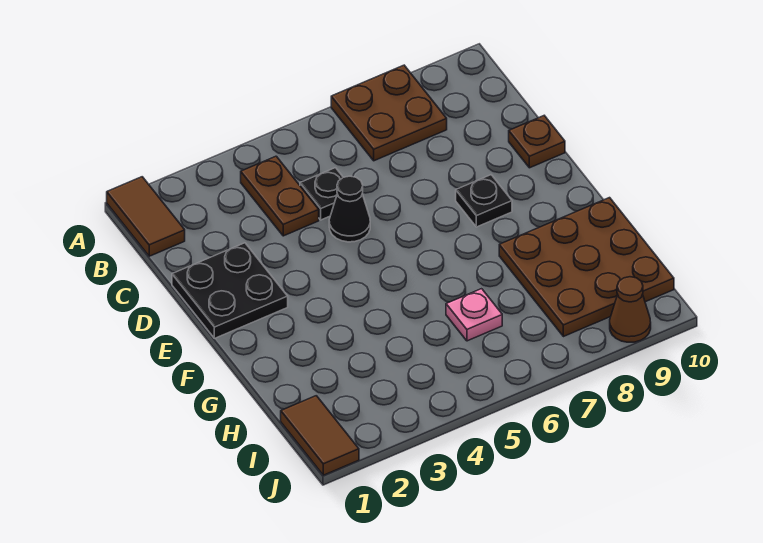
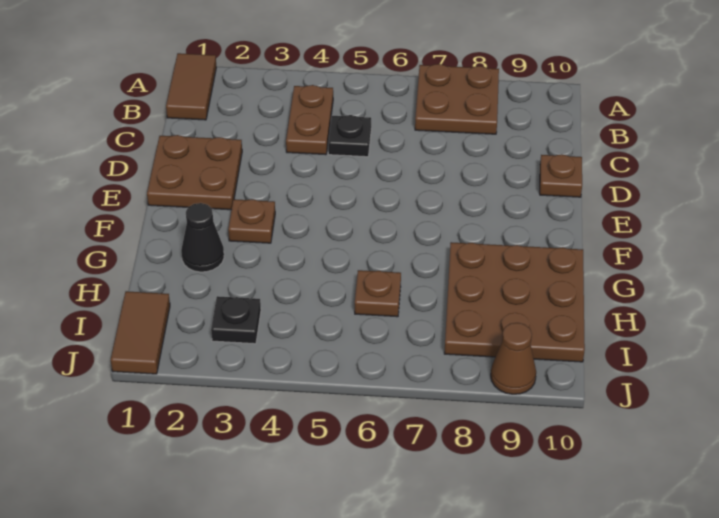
black plate D1:E2 level 1 -> brown plate D1:E2 level 1
black cone D5 level 1 -> black cone G2 level 1
black plate E8 level 1 -> black plate I3 level 1
none -> brown plate F3 level 1
pink plate H6 level 1 -> brown plate H6 level 1

